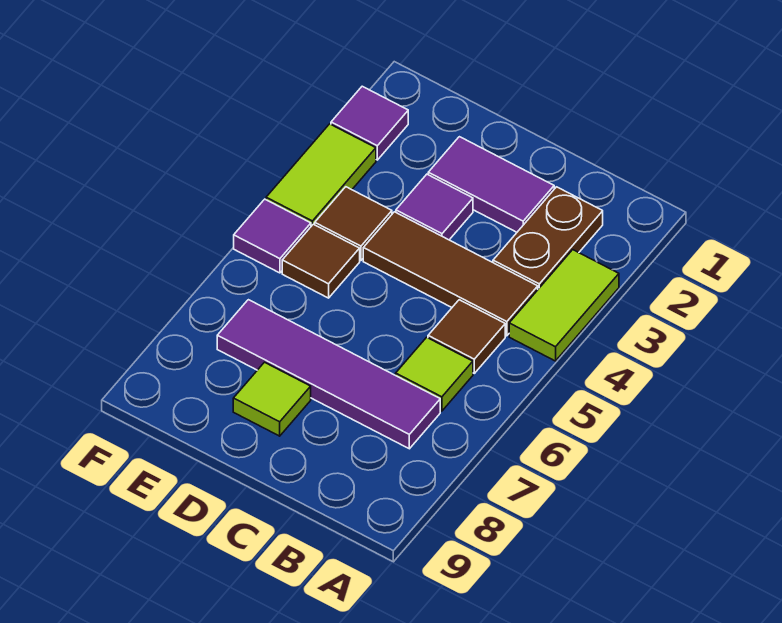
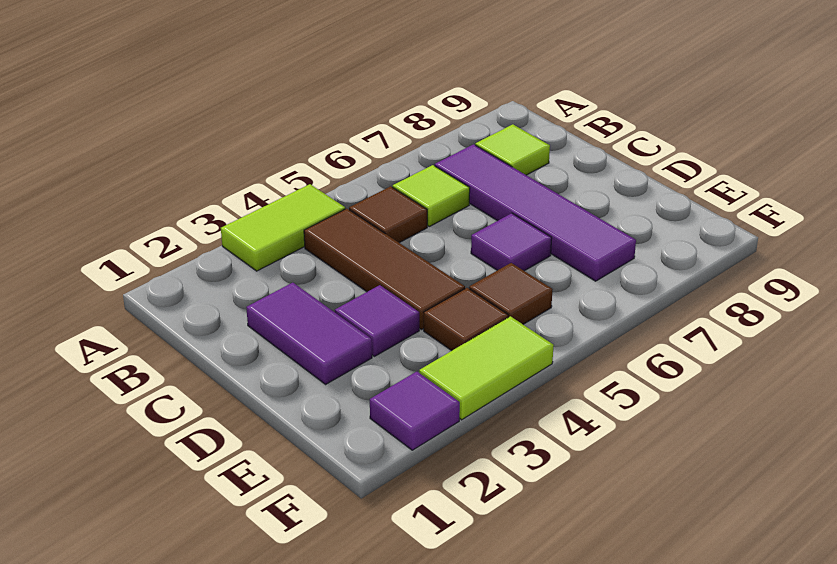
brown plate B2:B3 level 1 -> none
lime tile D8 level 1 -> lime tile B8 level 1
purple tile F5 level 1 -> purple tile D6 level 1

